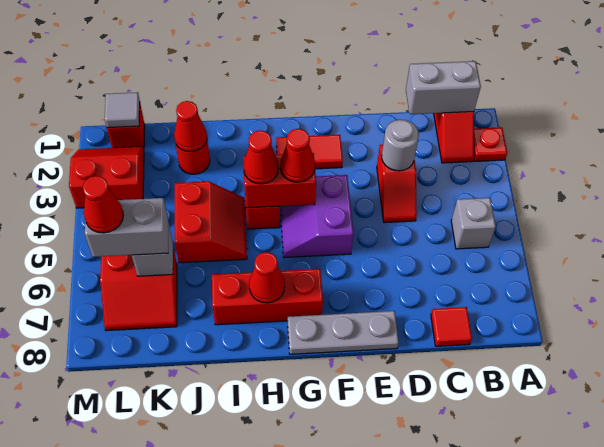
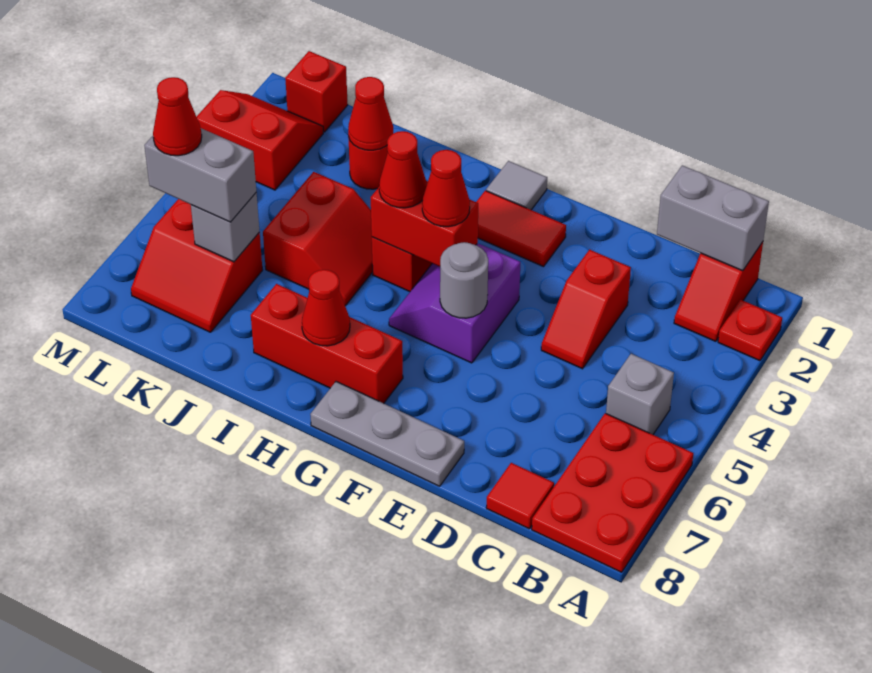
none -> red plate A6:B8 level 1
grey round brick D3 level 2 -> grey round brick F5 level 2
grey tile L1 level 2 -> grey tile G1 level 1

